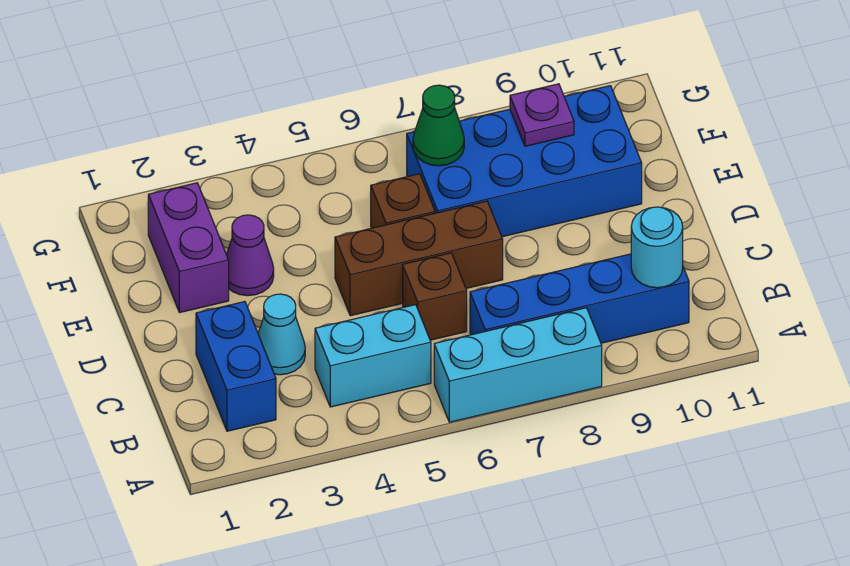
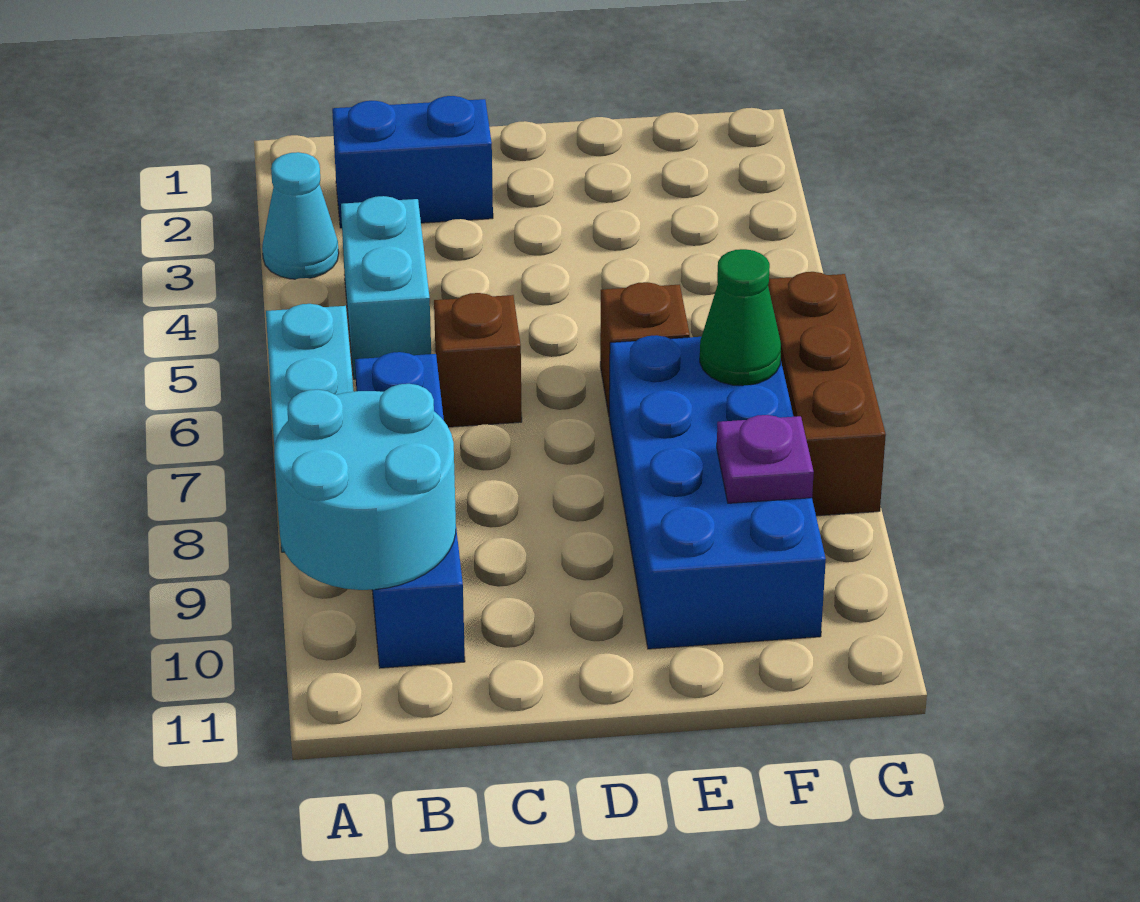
cyan round brick B10 level 2 -> cyan round brick A9:B10 level 2
cyan cone C3 level 1 -> cyan cone A3 level 1
brown brick D5:D7 level 1 -> brown brick G6:G8 level 1
purple brick E2:F2 level 1 -> none
purple cone E3 level 1 -> none

